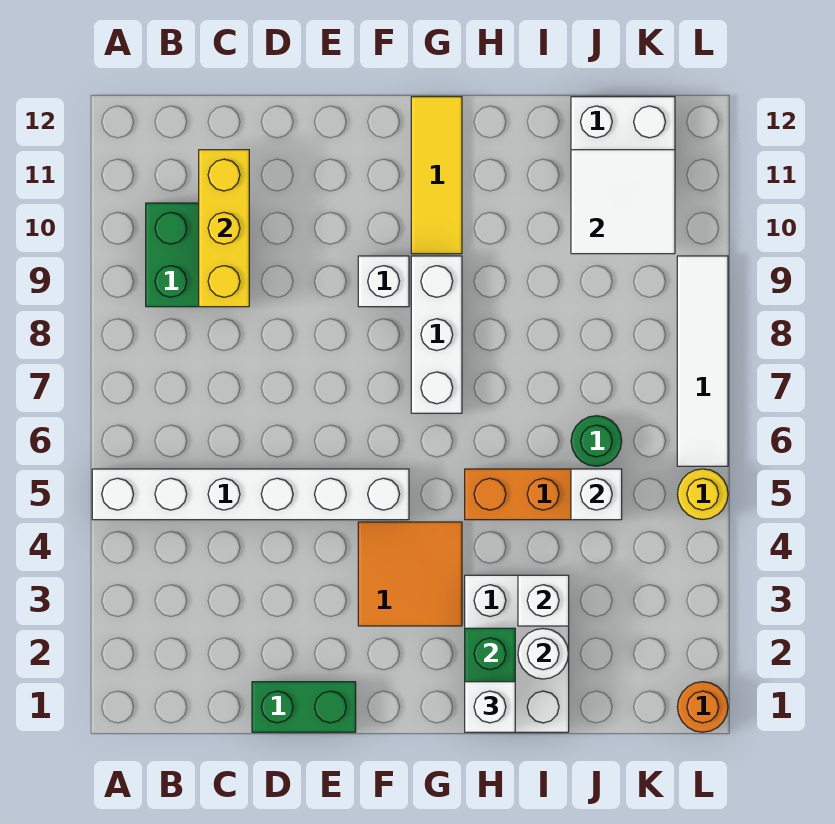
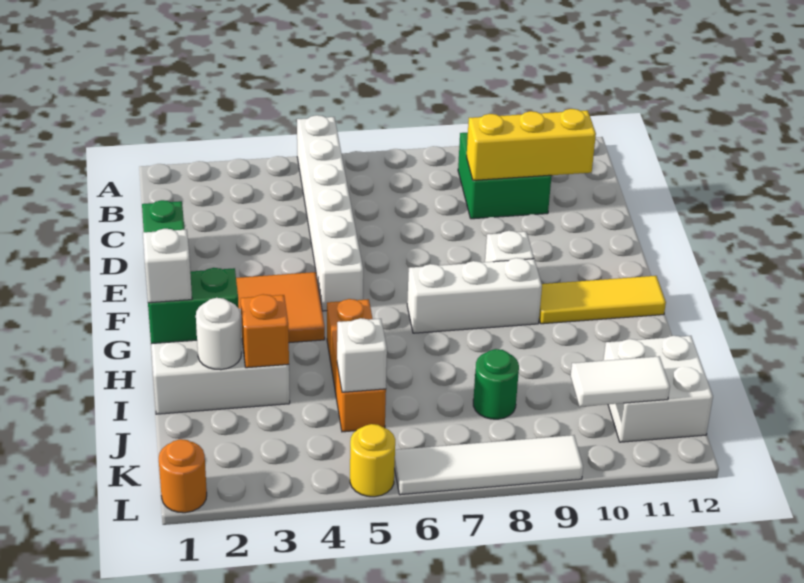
white brick I3 level 2 -> orange brick I3 level 2
green round brick J6 level 1 -> green round brick J8 level 1
white tile J10:K11 level 2 -> white tile K10:K11 level 2

